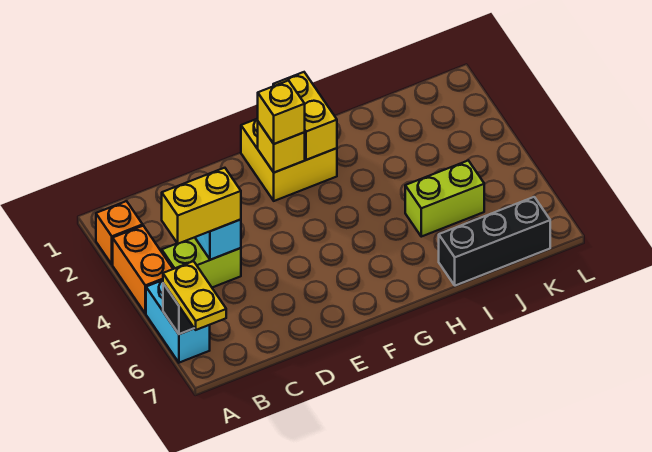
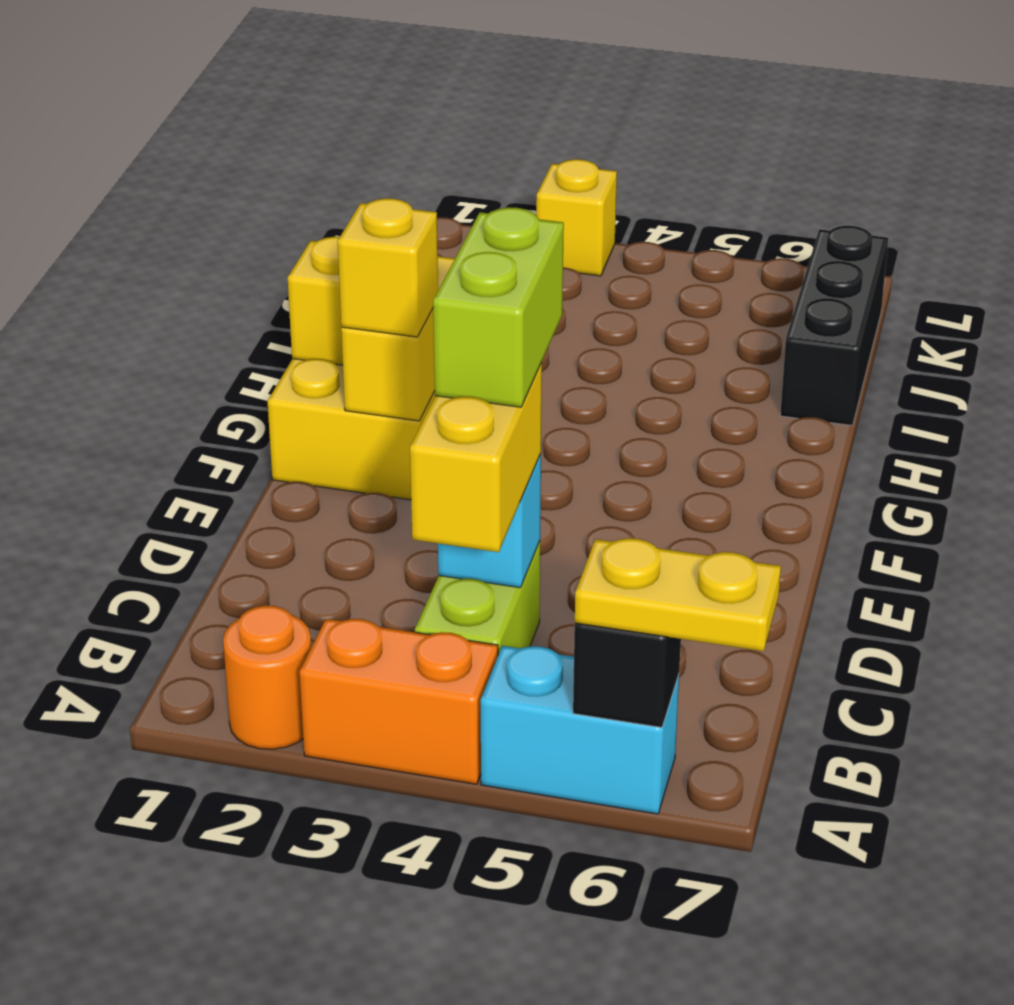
orange brick A2 level 1 -> orange round brick A2 level 1
lime brick I5:J5 level 1 -> lime brick C4:D4 level 4
none -> yellow brick L3 level 1

